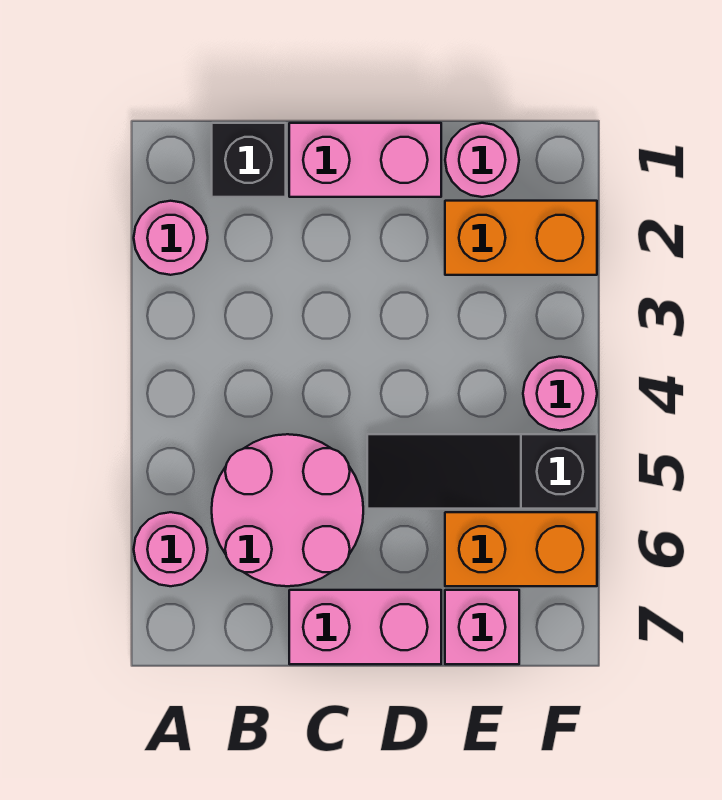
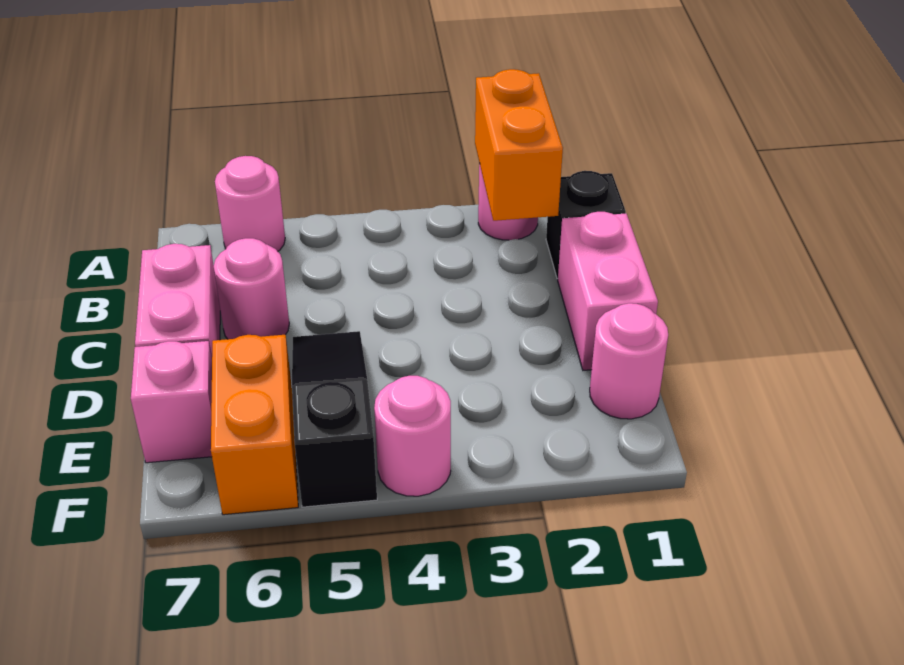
pink round brick B5:C6 level 1 -> pink round brick C6 level 1
orange brick E2:F2 level 1 -> orange brick A2:B2 level 2

